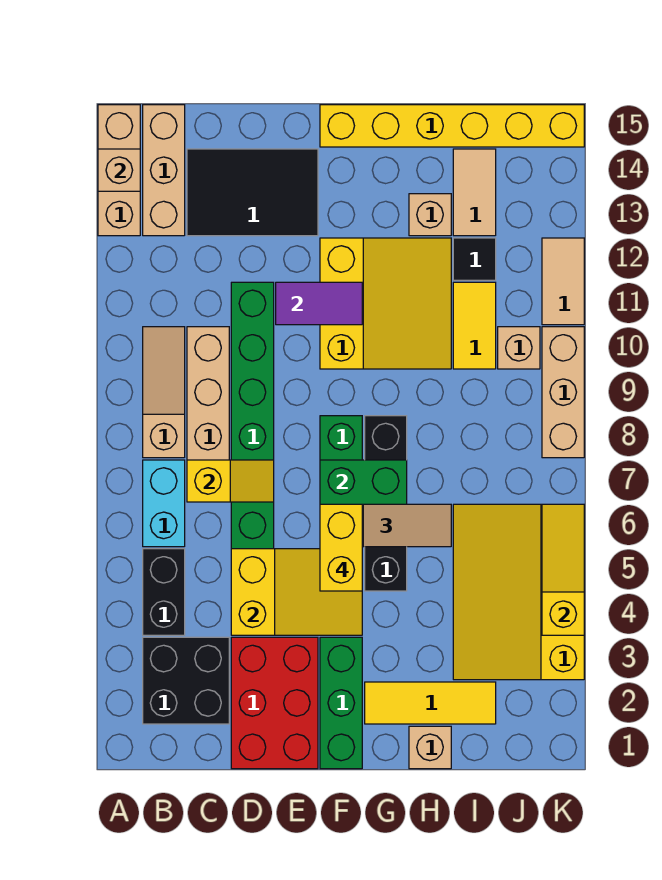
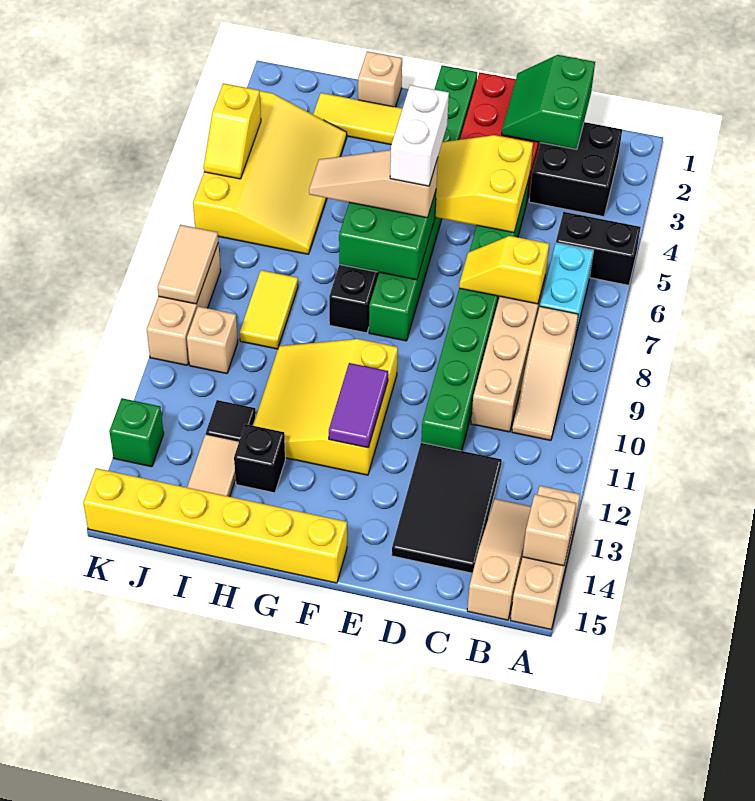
black brick B4:B5 level 1 -> black brick A5:B5 level 1
tan brick B13:B15 level 1 -> tan slope B13:B15 level 1 top 15
none -> green slope C1:D2 level 2 top C
black tile C13:E14 level 1 -> black tile C12:D14 level 1
purple tile E11:F11 level 2 -> purple tile F11:F12 level 2
yellow brick F5:F6 level 4 -> white brick F5:F6 level 4
tan brick H13 level 1 -> black brick H13 level 1
yellow tile I10:I11 level 1 -> yellow tile I8:I9 level 1
yellow slope K4:K6 level 2 top 4 -> yellow slope K4:K5 level 2 top 4
tan tile K11:K12 level 1 -> tan tile K8:K9 level 2
none -> green brick K13 level 1

